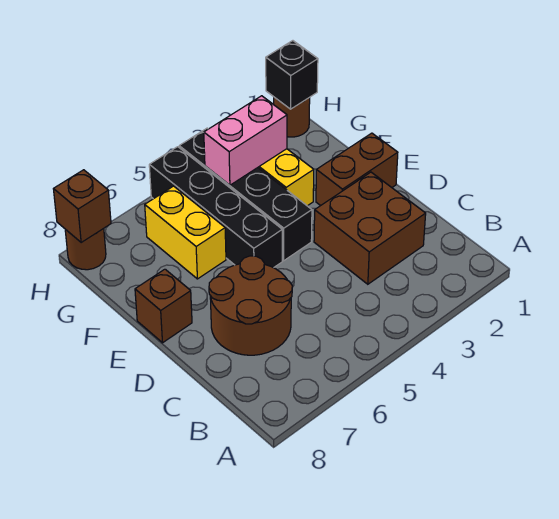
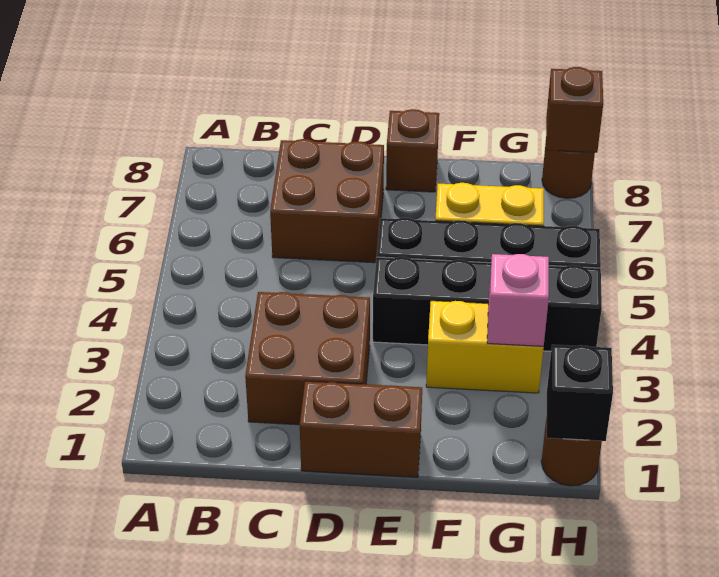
brown round brick C6:D7 level 1 -> brown brick C6:D7 level 1
brown brick E1:E2 level 1 -> brown brick D1:E1 level 1
pink brick G3:G4 level 2 -> pink brick G3 level 2

